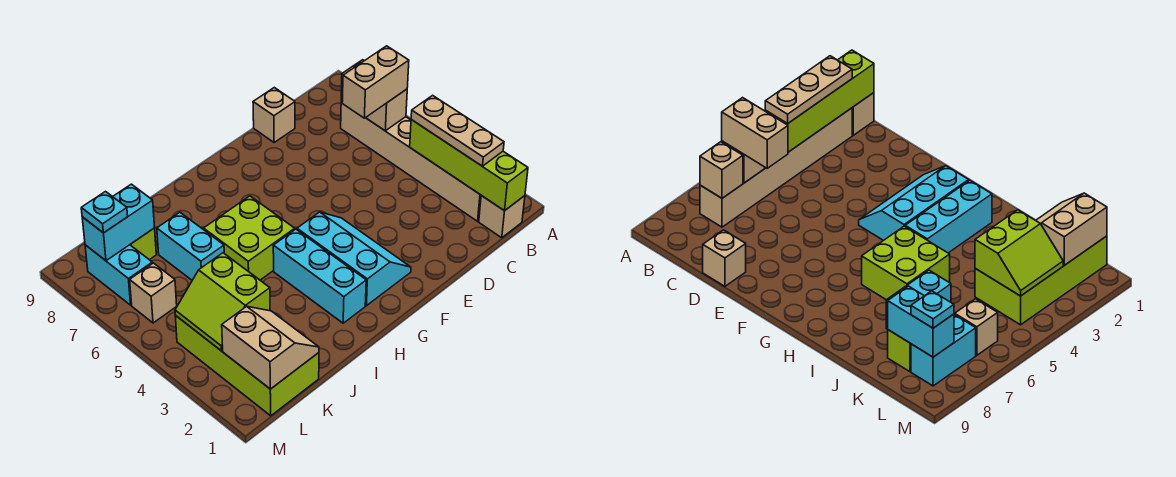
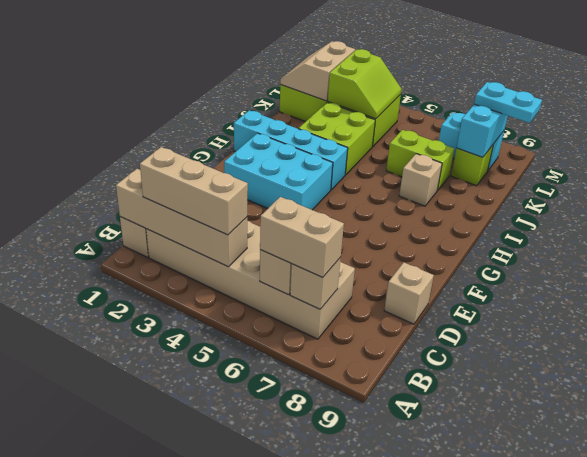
lime brick B1:B4 level 2 -> tan brick B1:B4 level 2
tan brick B2:B7 level 1 -> tan brick B2:C7 level 1
tan plate B2:B4 level 3 -> tan brick B2:B4 level 3
tan brick B6:C6 level 3 -> tan brick B6:B7 level 3
cyan slope F2:G4 level 1 top G -> cyan brick F2:G4 level 1
cyan brick H2:H4 level 1 -> cyan brick H1:H4 level 1
lime brick H5:I6 level 1 -> lime brick I3:J4 level 1
cyan brick J6:J7 level 1 -> lime brick J6:J7 level 1
tan slope K1:L2 level 2 top L -> tan slope K1:L2 level 2 top 2
lime slope K3:L4 level 2 top K -> lime slope K3:L4 level 2 top 3
tan brick L6 level 1 -> tan brick I7 level 1
cyan plate L8 level 3 -> cyan plate L8:L9 level 3

